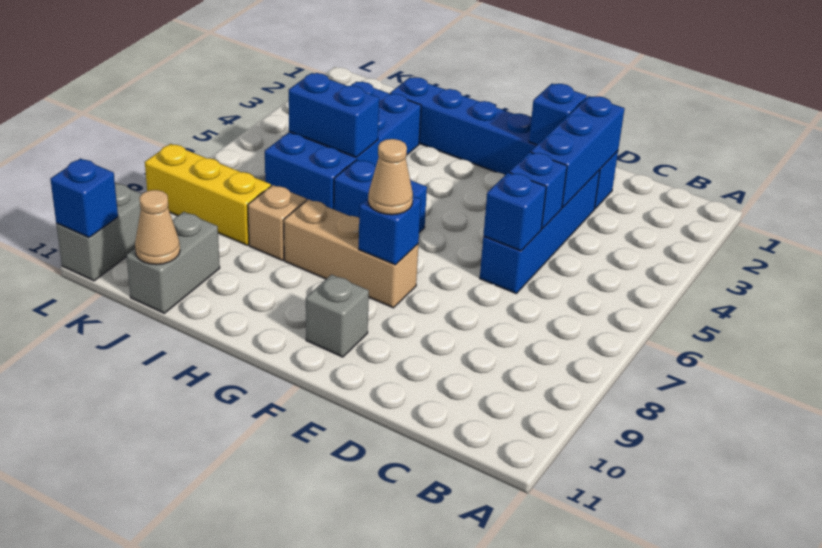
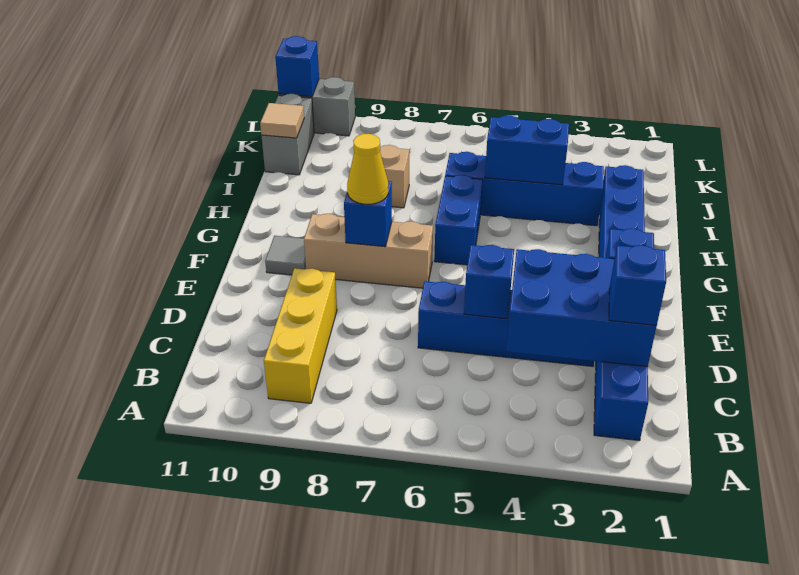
blue brick D2:I2 level 1 -> blue brick B2:I2 level 1
blue brick D2:D4 level 2 -> blue brick C2:D4 level 2
blue brick D6 level 2 -> blue brick C2 level 3
tan brick F8:H8 level 1 -> tan brick F7:F9 level 1
tan cone F8 level 3 -> yellow cone F8 level 3
grey brick F10 level 1 -> grey tile F10 level 1
blue brick I3:J6 level 1 -> blue brick I3:I6 level 1
blue brick I5:J5 level 2 -> blue brick I4:I5 level 2
yellow brick J8:L8 level 1 -> yellow brick B9:D9 level 1
grey brick J10:J11 level 1 -> grey brick J11:K11 level 1
tan cone J11 level 2 -> tan tile J11 level 2

